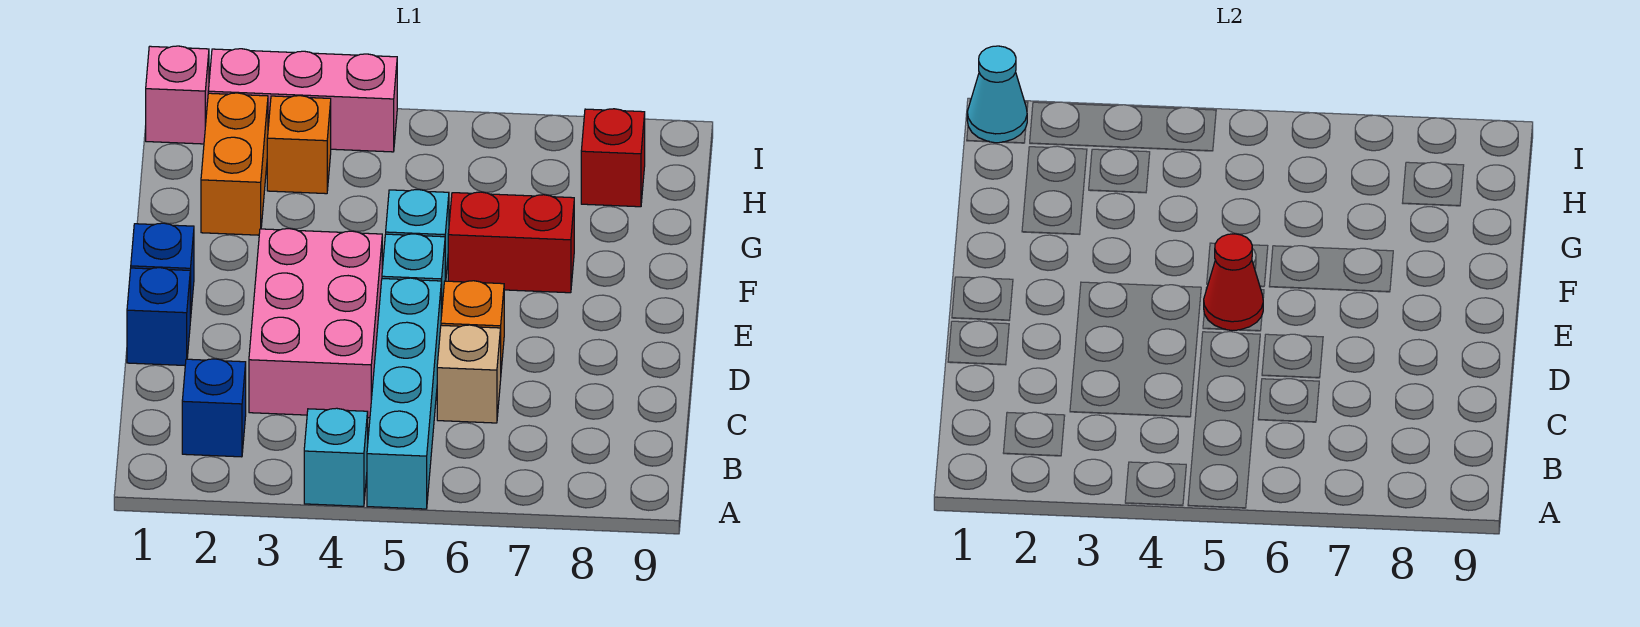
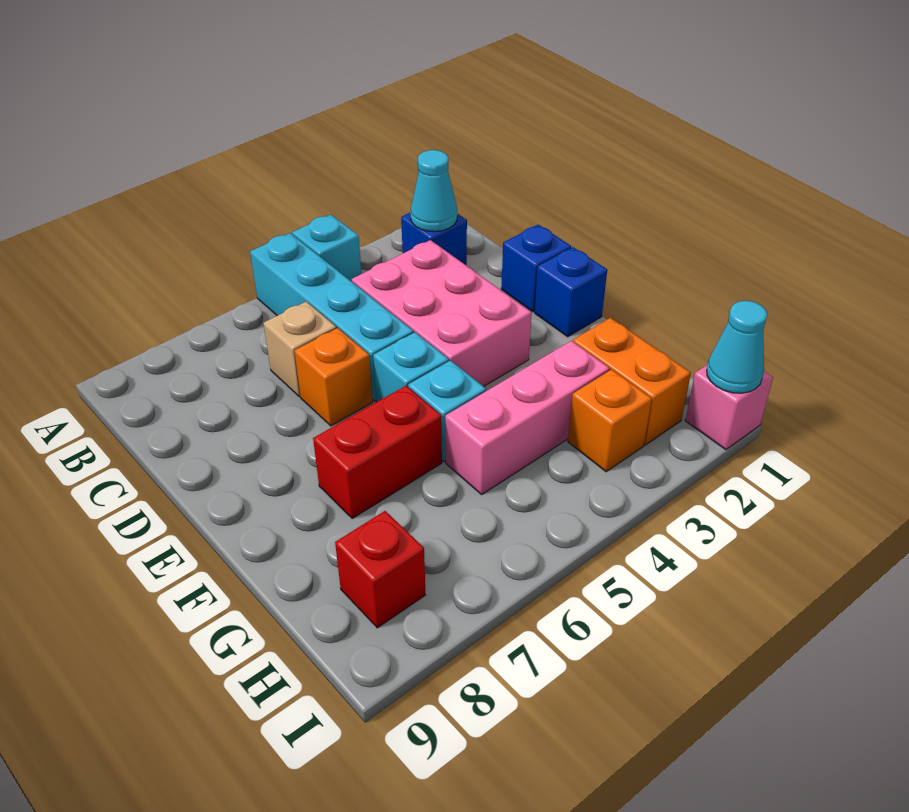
none -> cyan cone B2 level 2
red cone E5 level 2 -> none
pink brick I2:I4 level 1 -> pink brick G3:G5 level 1

